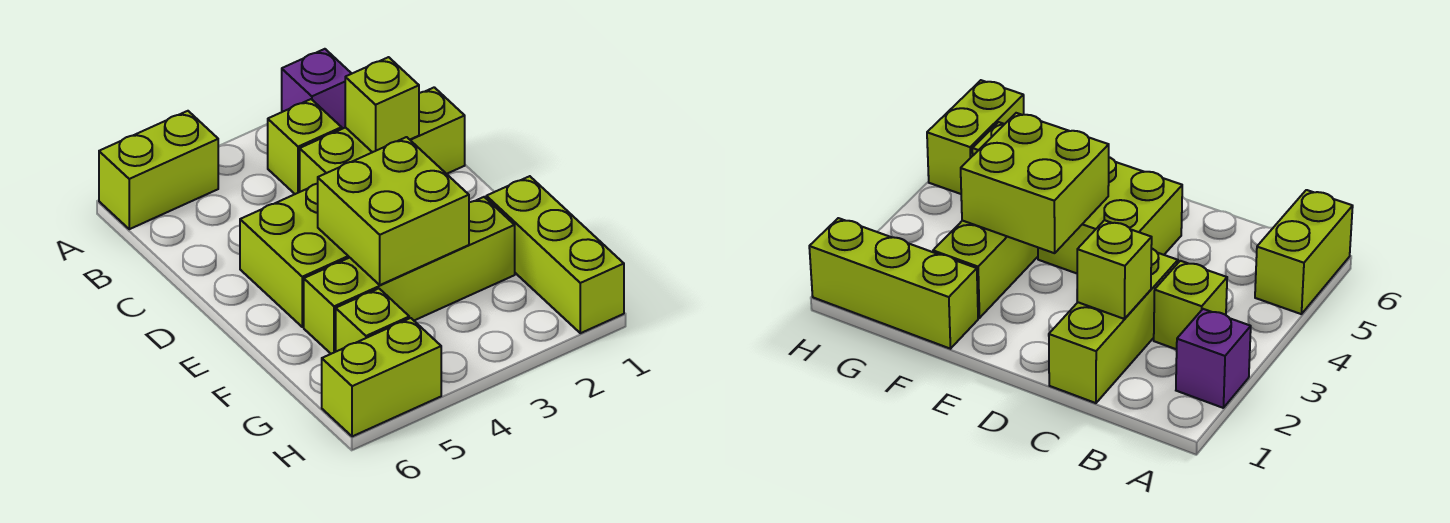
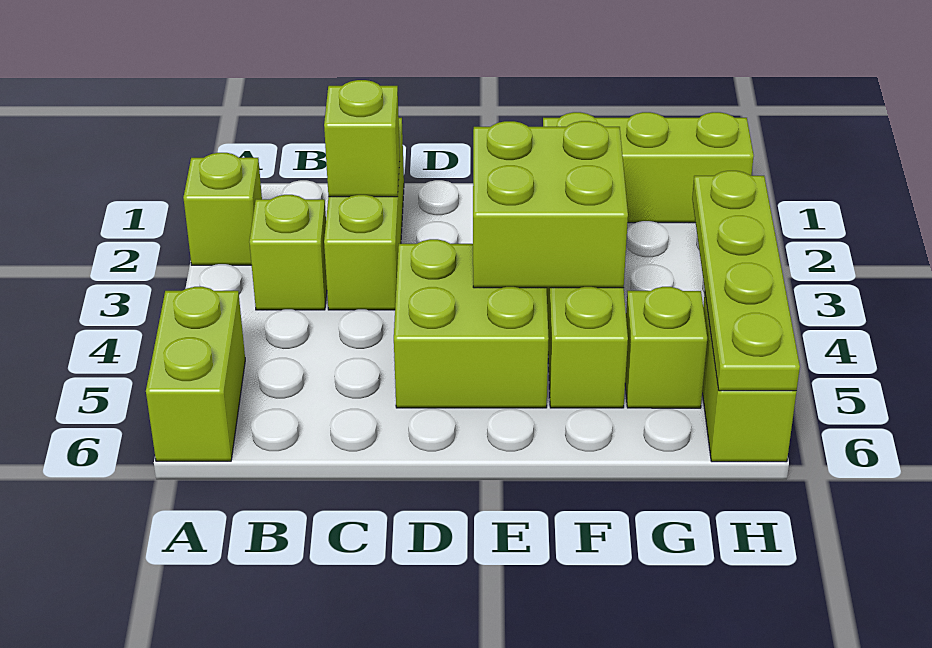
purple brick A2 level 1 -> lime brick A2 level 1
none -> lime plate H3:H6 level 2

